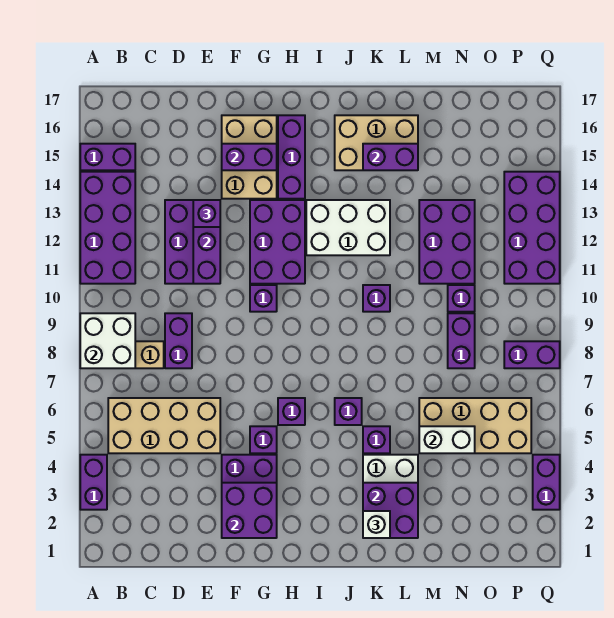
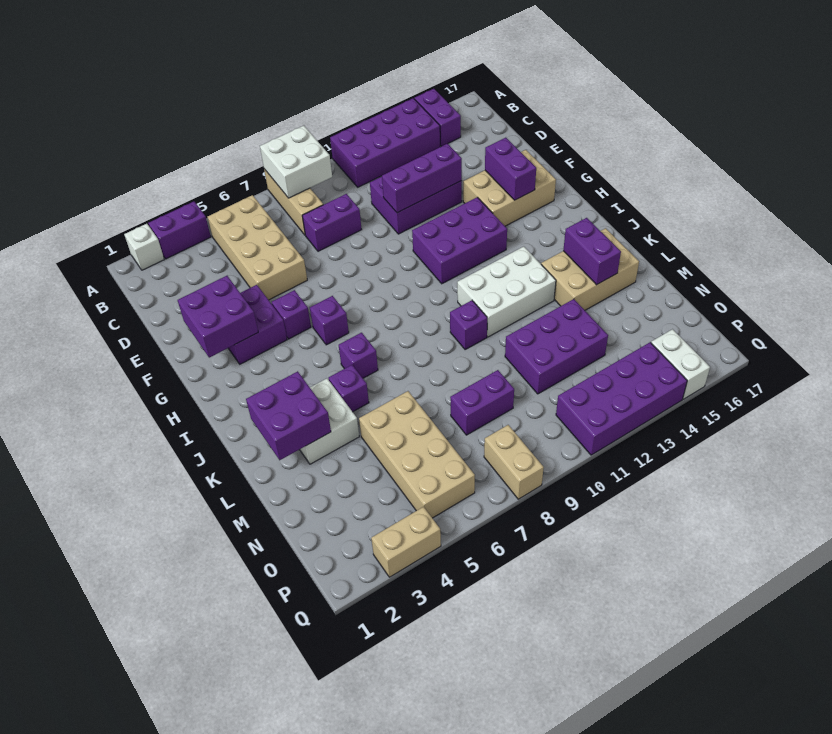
purple brick E13 level 3 -> none
purple brick G10 level 1 -> none
purple brick H14:H16 level 1 -> none
white brick I12:K13 level 1 -> white brick J11:K13 level 1
tan brick J15:L16 level 1 -> tan brick K14:L16 level 1
white brick K2 level 3 -> white brick A2 level 1
white brick M5:N5 level 2 -> white brick P15:Q15 level 1
purple brick N10 level 1 -> none
purple brick P8:Q8 level 1 -> tan brick P8:Q8 level 1
purple brick Q3:Q4 level 1 -> tan brick Q3:Q4 level 1

